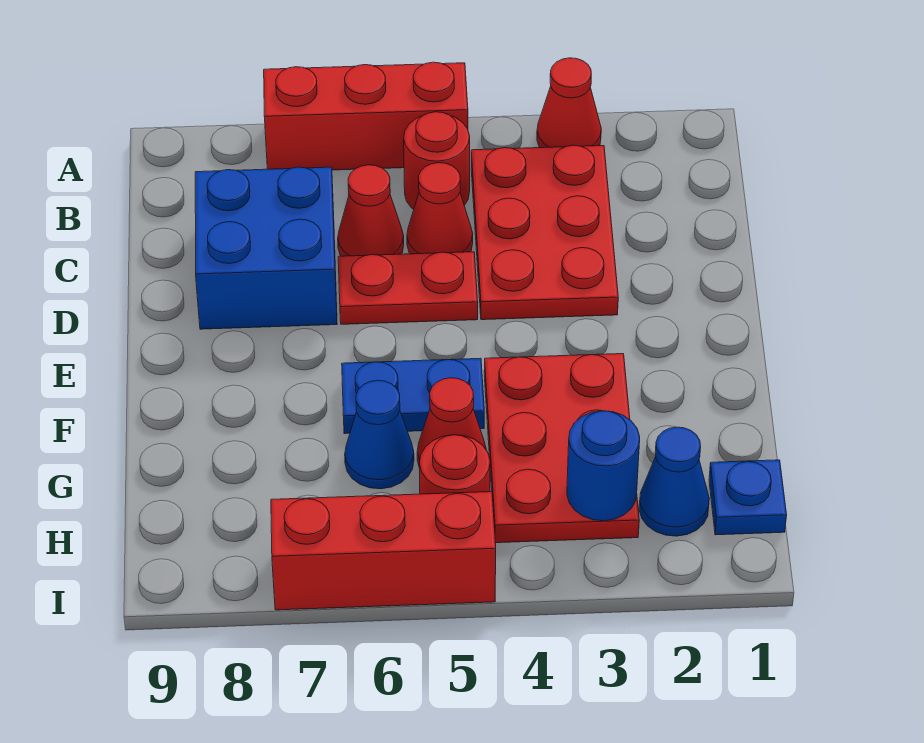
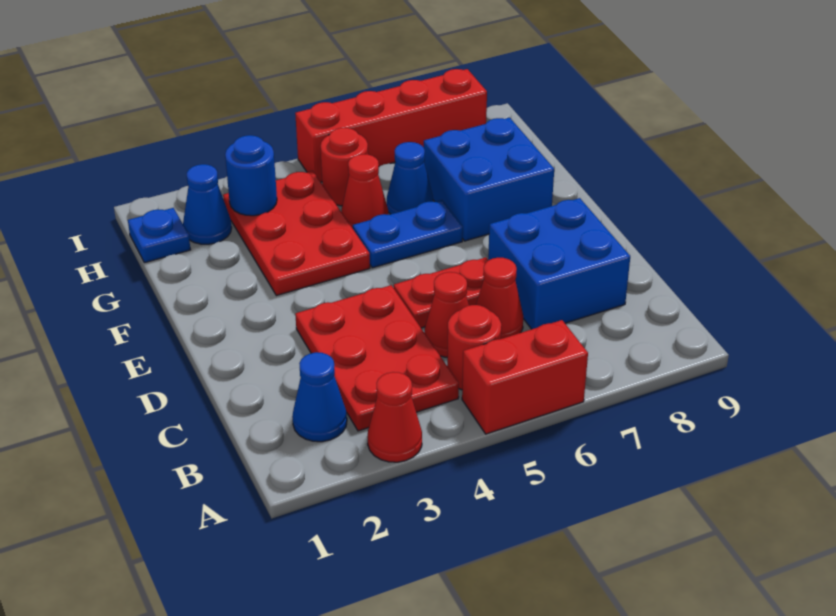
red brick A5:A7 level 1 -> red brick A5:A6 level 1
none -> blue cone B2 level 1
none -> blue brick F7:G8 level 1
red brick I5:I7 level 1 -> red brick I5:I8 level 1

